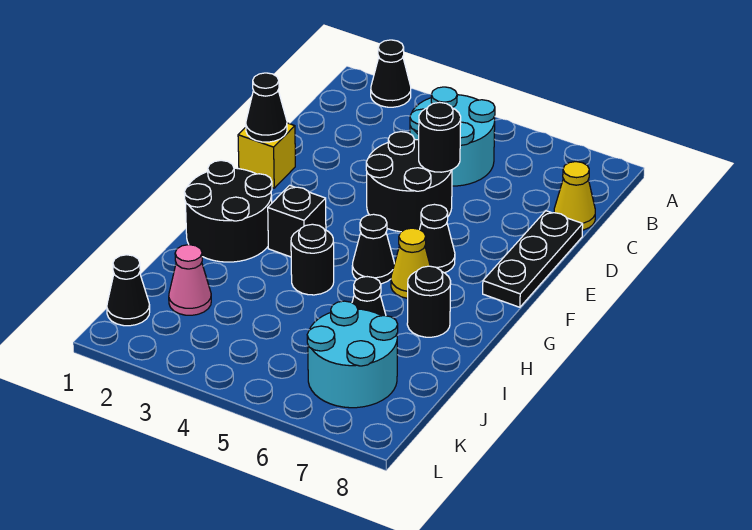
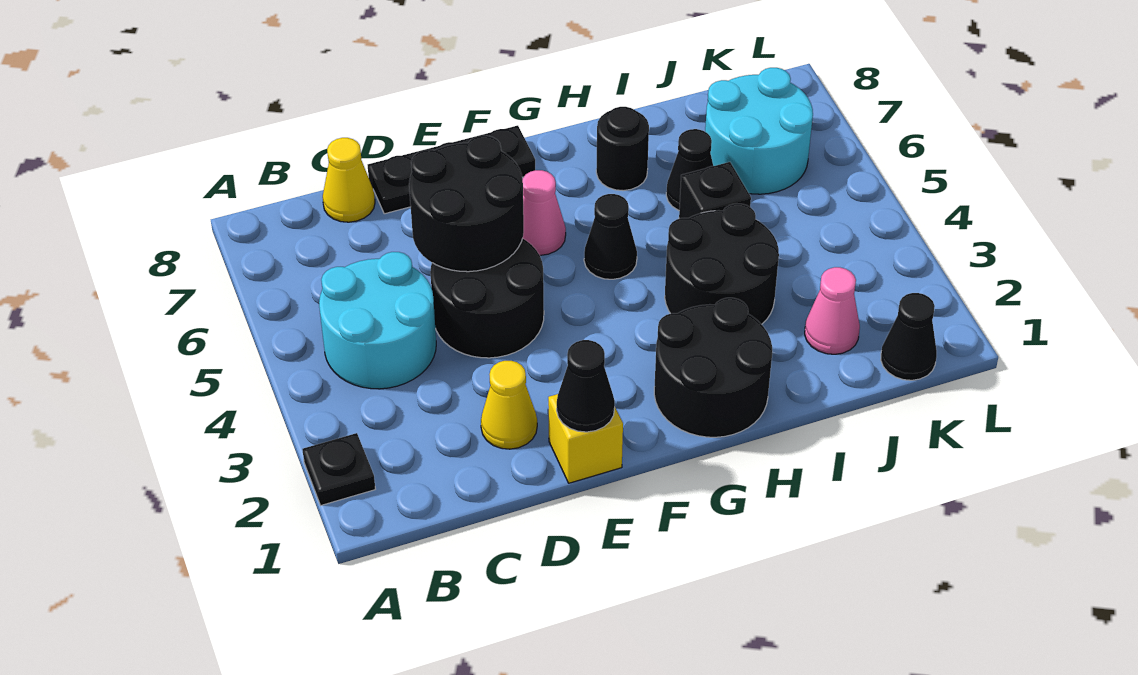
black cone A2 level 1 -> black plate A2 level 1
black round brick D5 level 2 -> black round brick D5:E6 level 2
black cone F6 level 1 -> pink cone F6 level 1
black brick G3 level 1 -> black brick I5 level 1
yellow cone G6 level 1 -> yellow cone D2 level 1
black round brick H4 level 1 -> black round brick H3:I4 level 1

